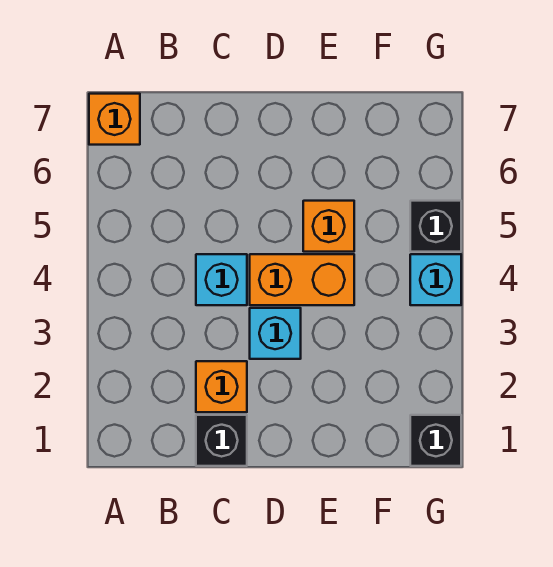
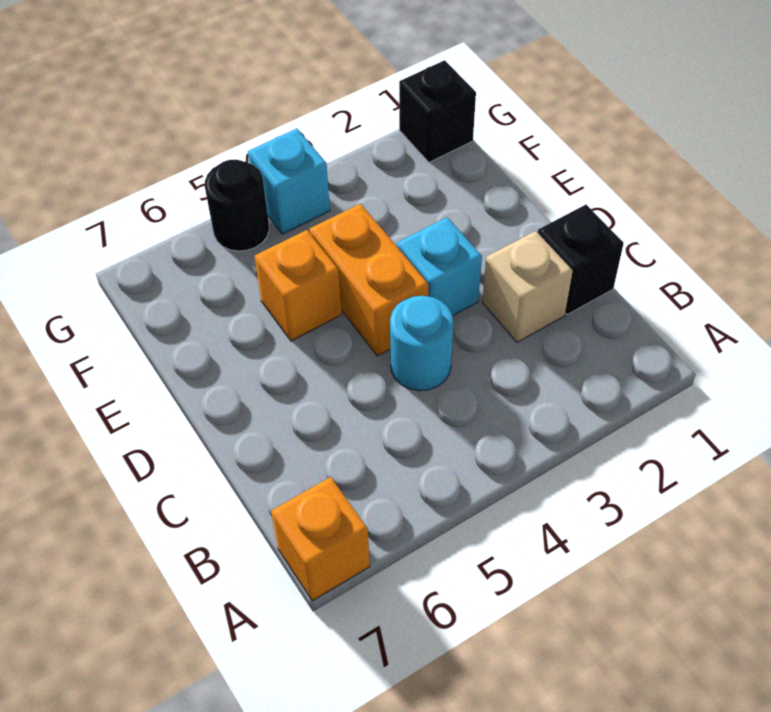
orange brick C2 level 1 -> tan brick C2 level 1
cyan brick C4 level 1 -> cyan round brick C4 level 1
black brick G5 level 1 -> black round brick G5 level 1

